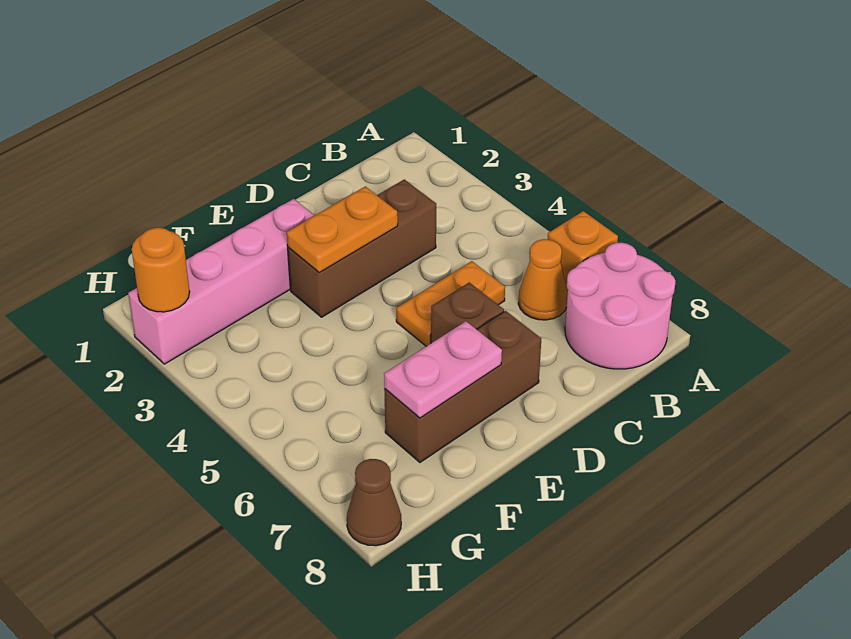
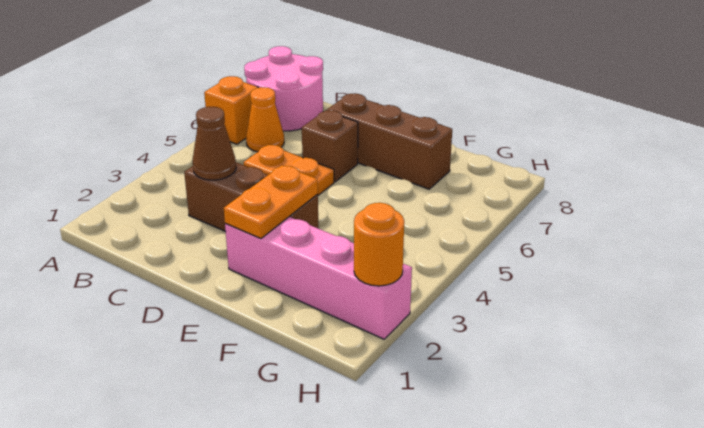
orange plate D3:E3 level 2 -> orange plate E2:E3 level 2
pink plate E7:F7 level 2 -> none
brown cone H8 level 1 -> brown cone C3 level 2

